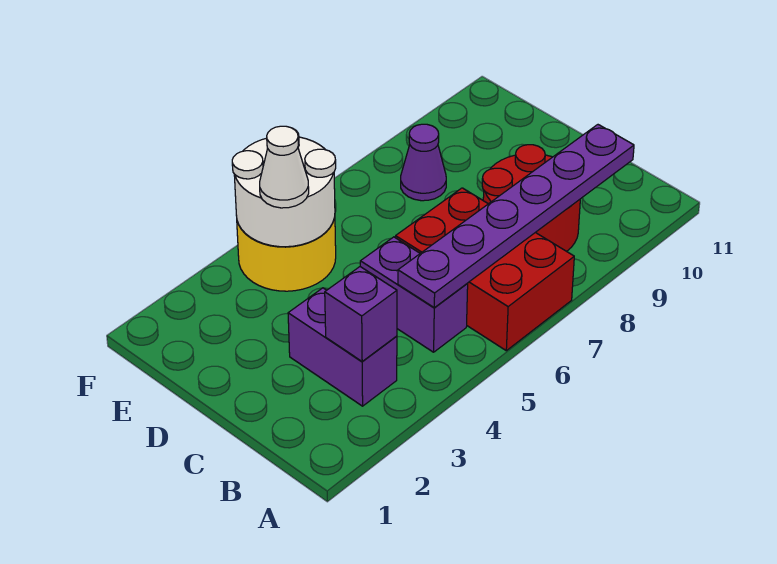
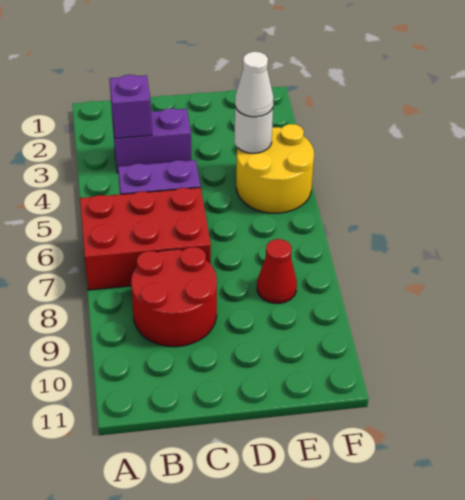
purple plate B5:B10 level 2 -> none
white round brick E4:F5 level 2 -> white round brick E4 level 2
purple cone E8 level 1 -> red cone E8 level 1

